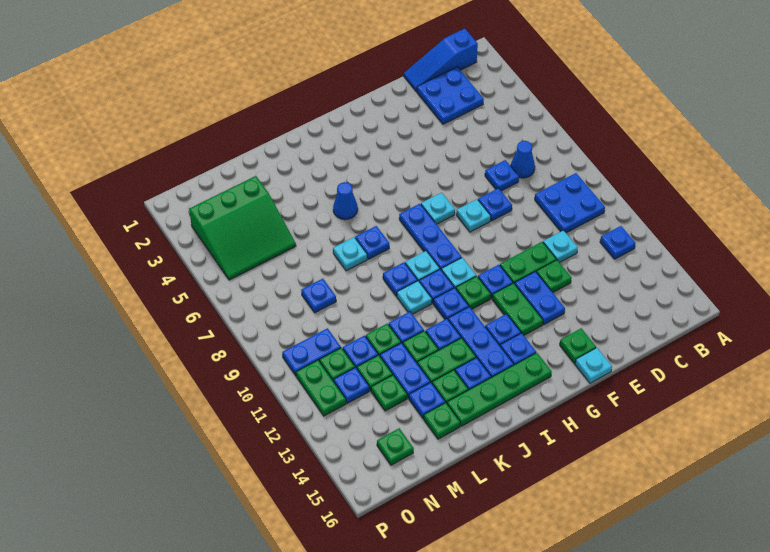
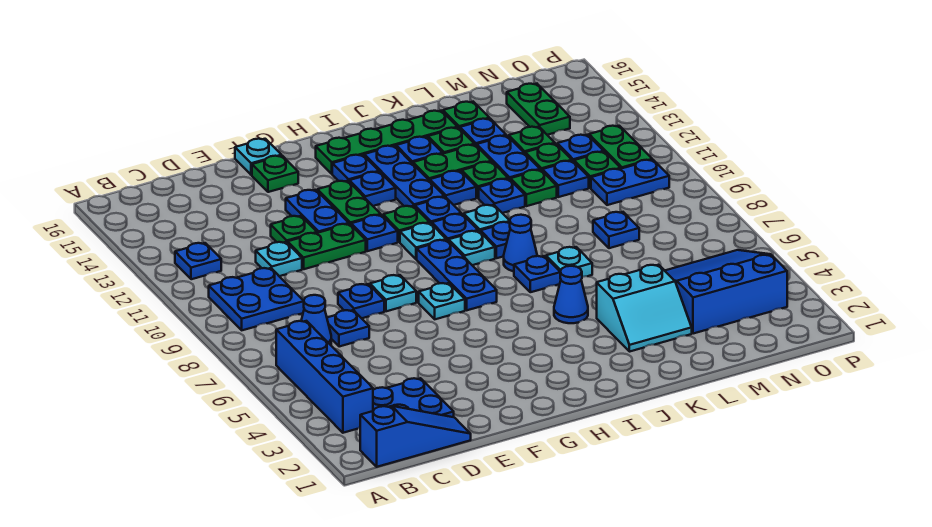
none -> blue brick B3:B6 level 1
none -> blue cone J8 level 1
none -> cyan slope K3:L4 level 1 top 4
green slope M3:O5 level 1 top 3 -> blue slope M3:O5 level 1 top 3
green plate N15 level 1 -> green plate N14:N15 level 1

